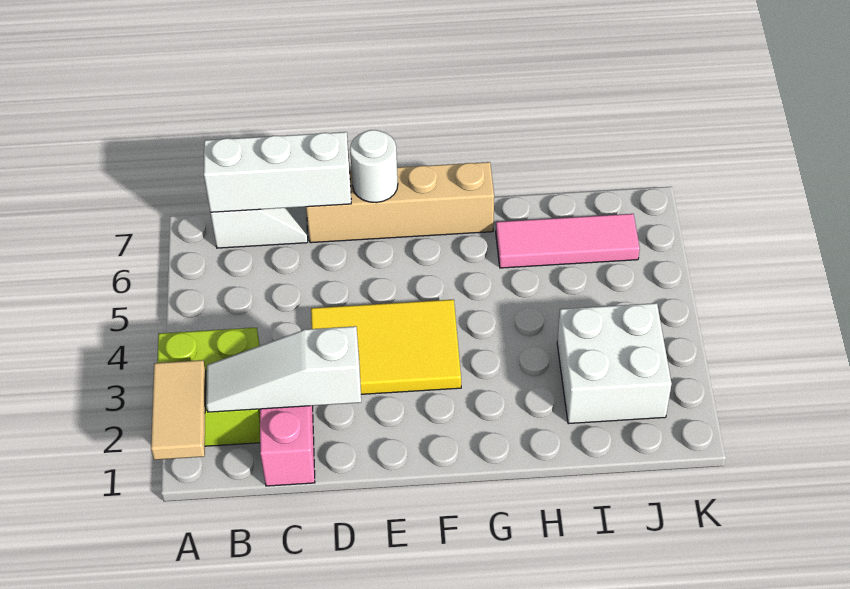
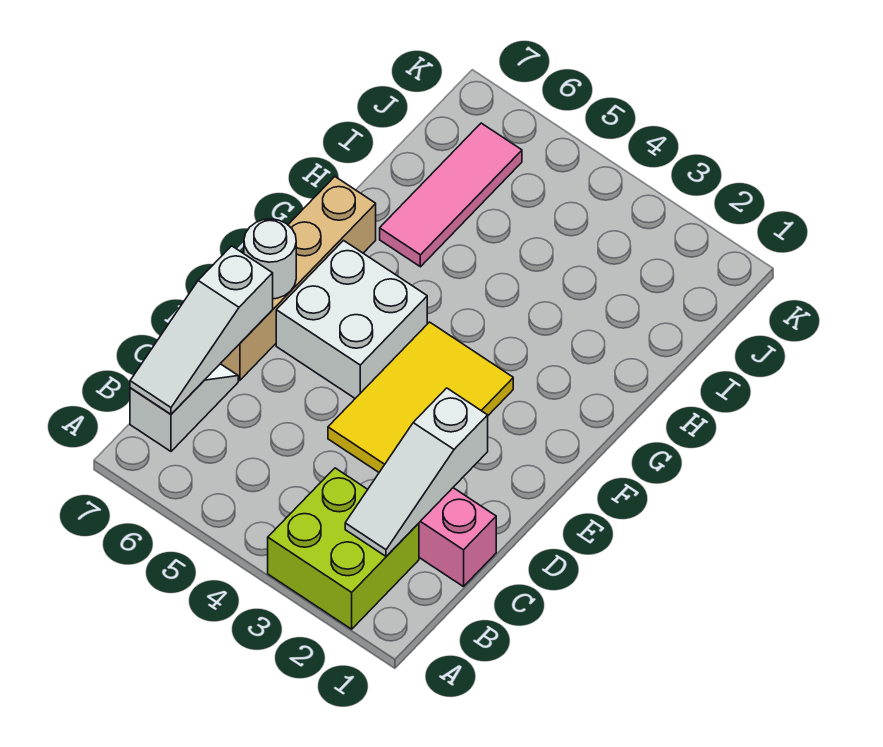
tan tile A1:A2 level 2 -> none
white brick B7:D7 level 2 -> white slope B7:D7 level 2 top D
white brick I2:J3 level 1 -> white brick E5:F6 level 1

